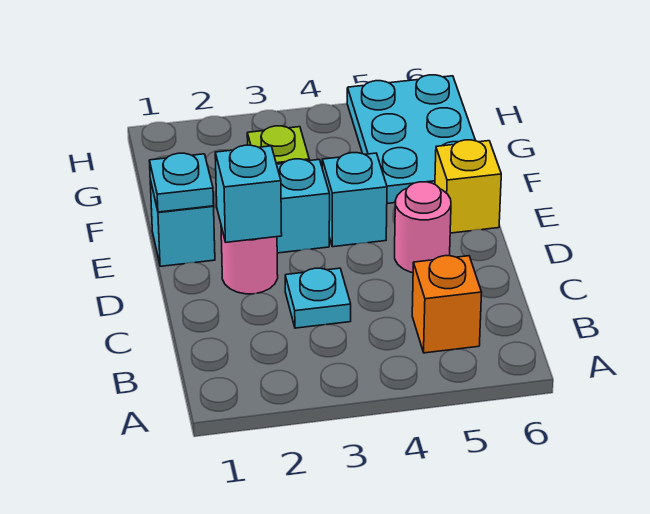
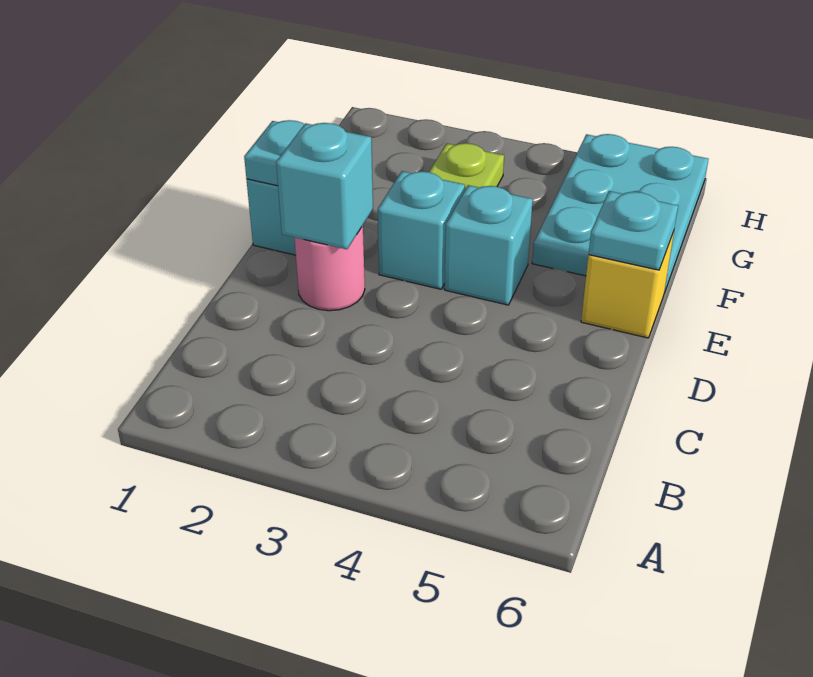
orange brick B5 level 1 -> none
cyan plate C3 level 1 -> cyan plate E6 level 2
pink round brick D5 level 1 -> none

